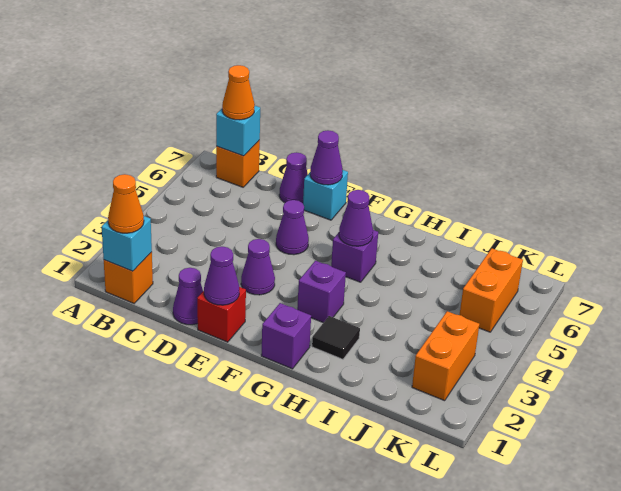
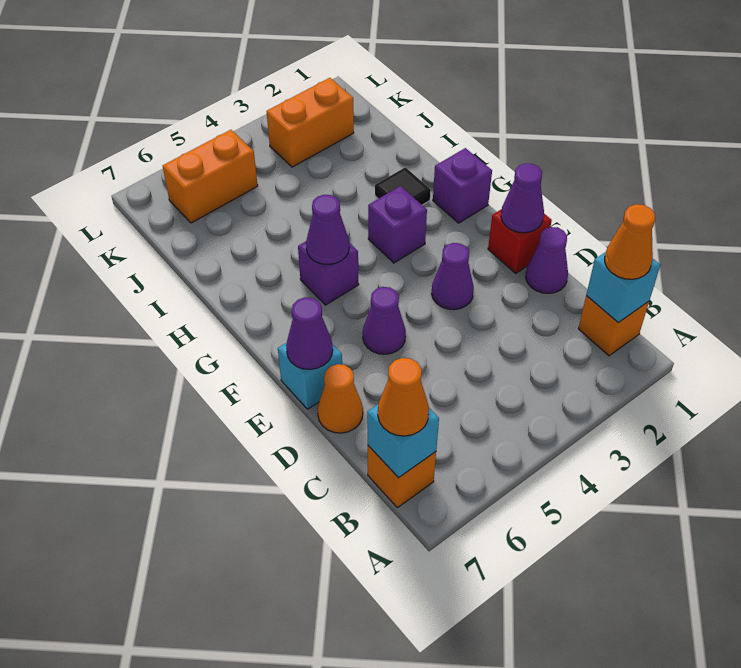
purple cone D7 level 1 -> orange cone D7 level 1

